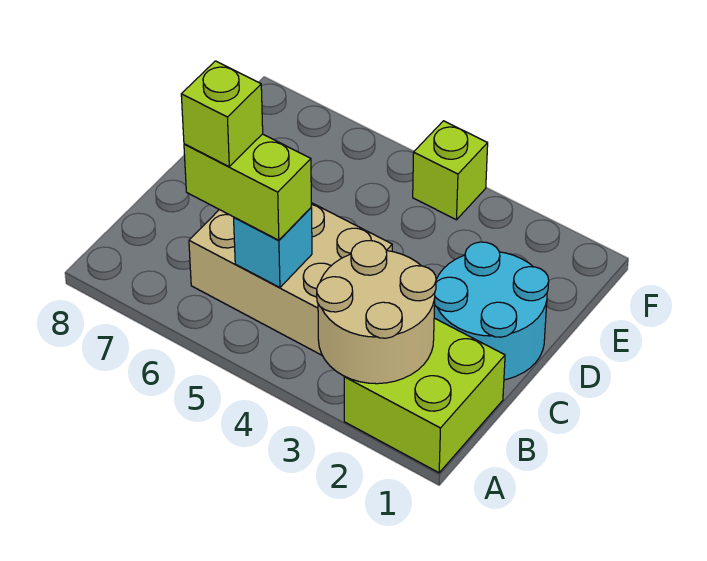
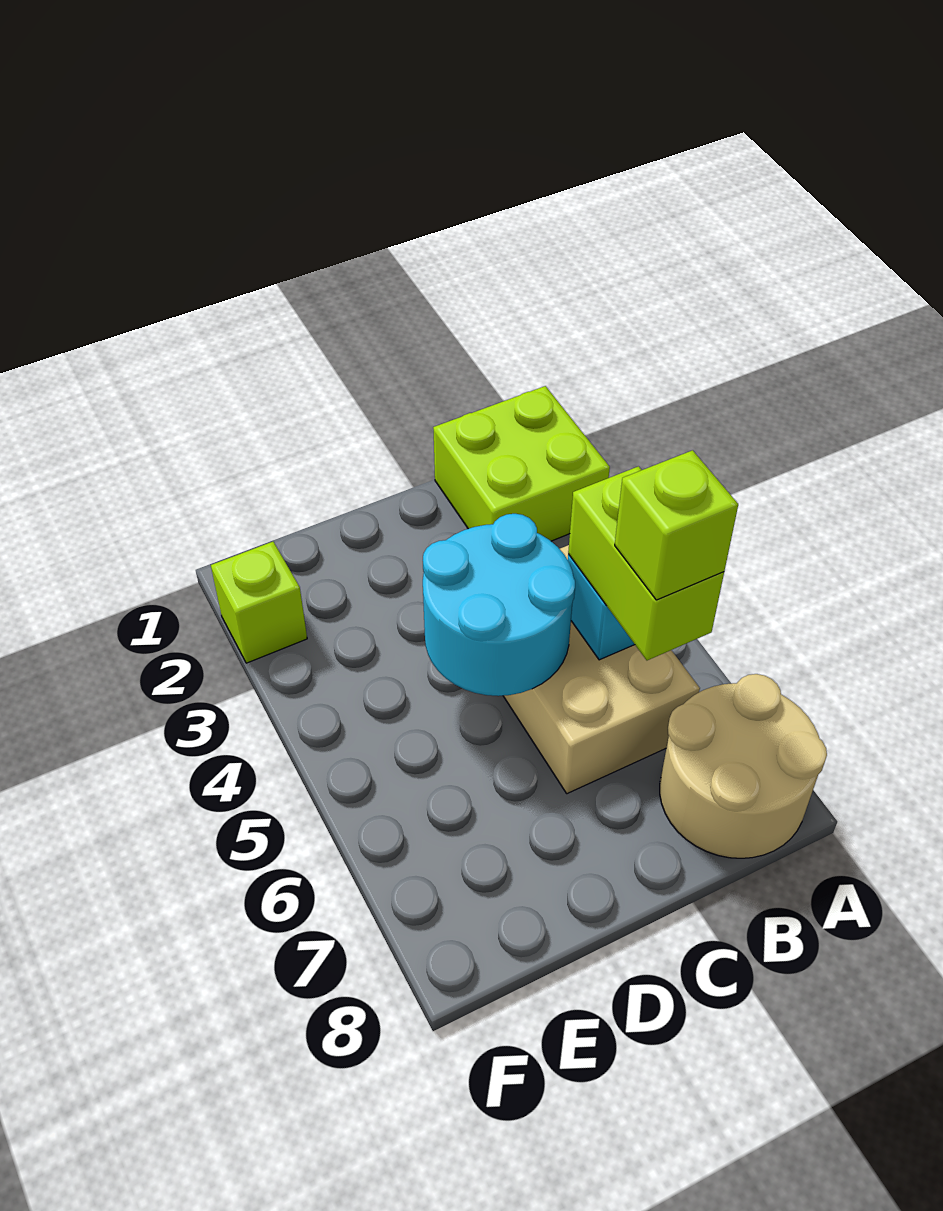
tan round brick A2:B3 level 2 -> tan round brick A7:B8 level 1
cyan round brick C1:D2 level 1 -> cyan round brick C4:D5 level 2
lime brick F4 level 1 -> lime brick F2 level 1

